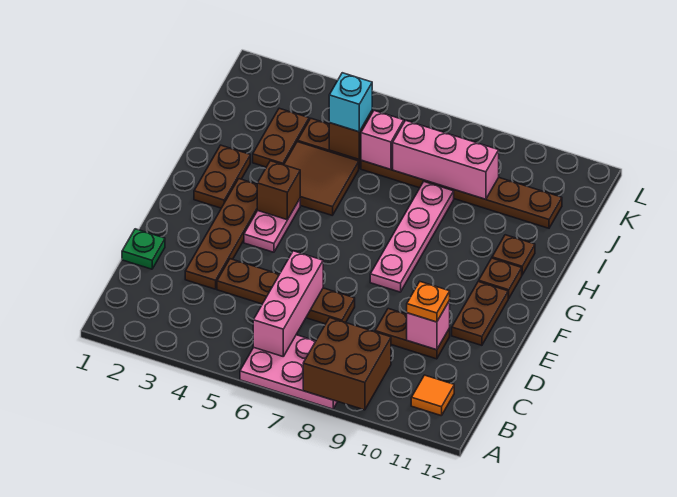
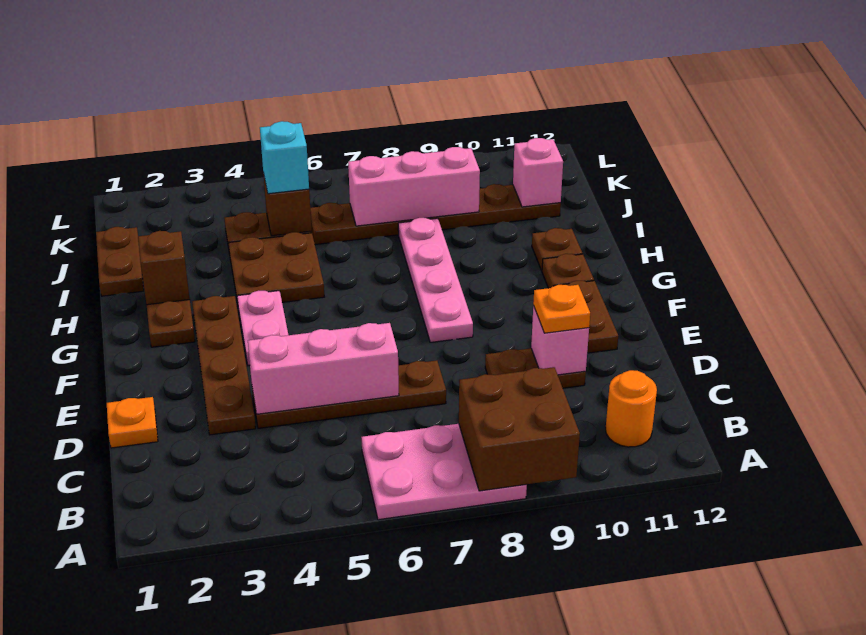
pink brick B6:D6 level 2 -> pink brick D4:D6 level 2
orange tile B11 level 1 -> orange round brick B11 level 1
green plate D1 level 1 -> orange plate D1 level 1
brown brick G4 level 2 -> brown brick H2 level 2
brown tile H4:I5 level 1 -> brown plate H4:I5 level 1
brown plate I3:J3 level 1 -> brown plate I1:J1 level 1
pink brick J6 level 2 -> pink brick J11 level 2

